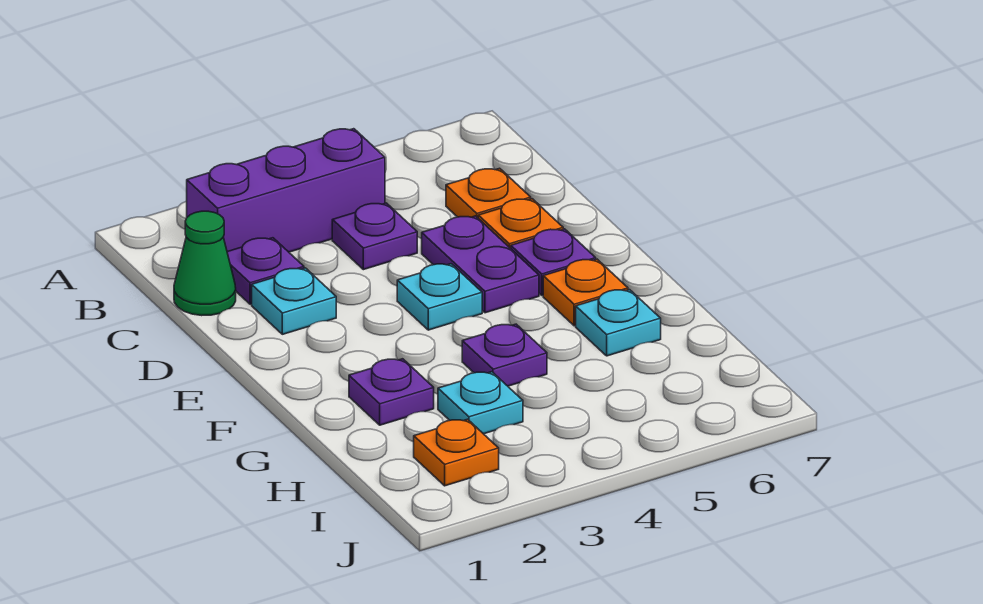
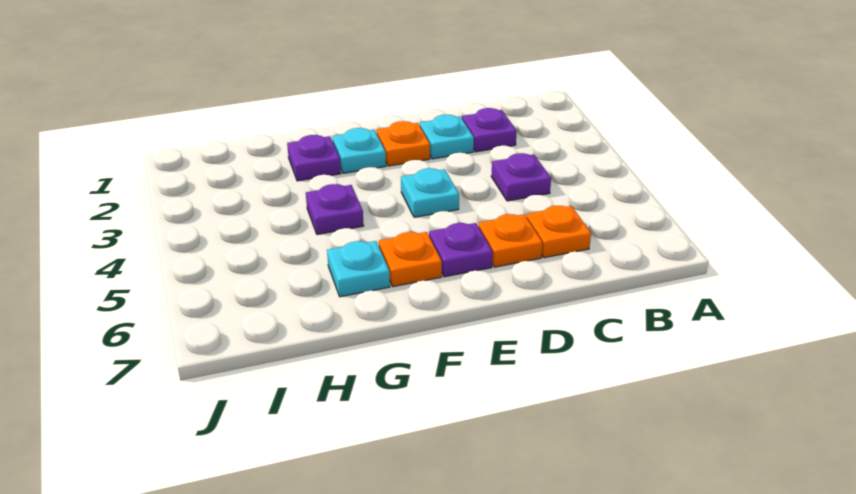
purple brick B2:B4 level 1 -> none
green cone C1 level 1 -> none
purple plate D5:E5 level 1 -> none
cyan plate H3 level 1 -> cyan plate F2 level 1
orange plate I2 level 1 -> orange plate E2 level 1

